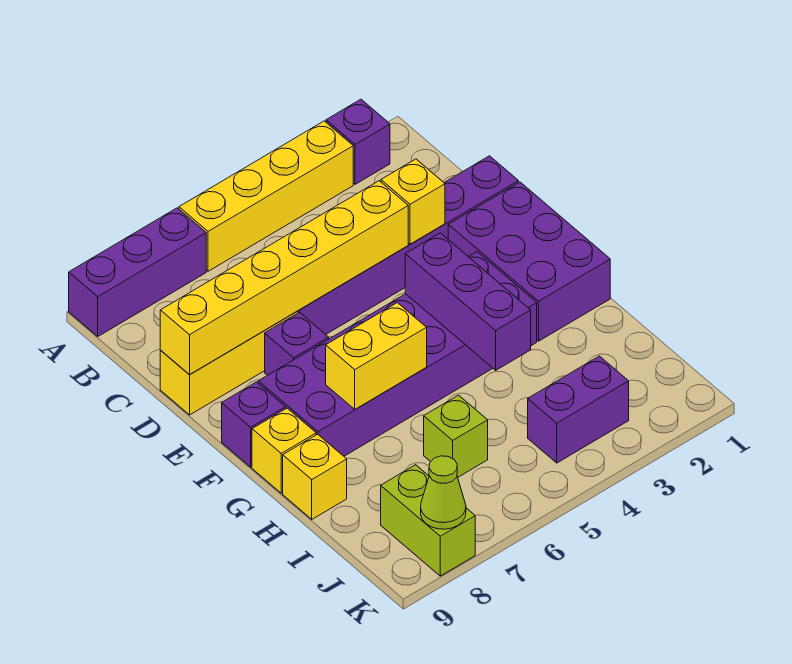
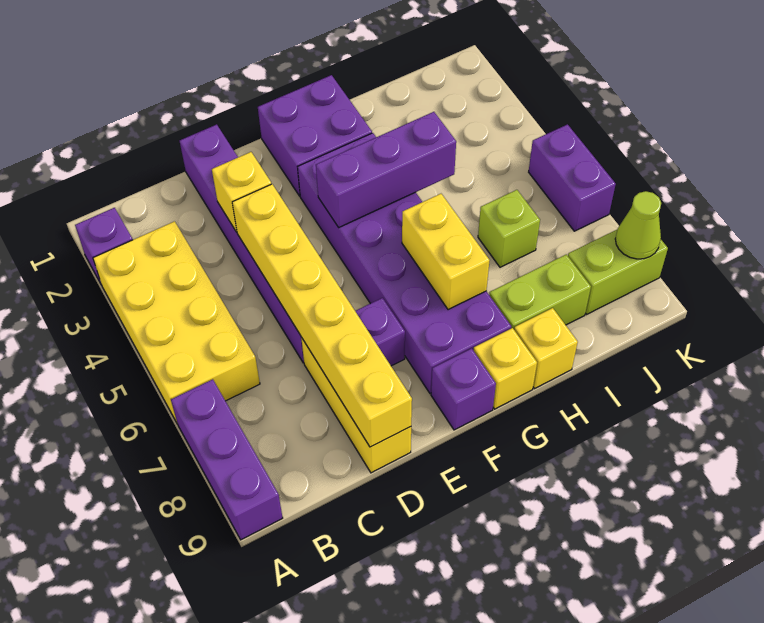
yellow brick A3:A6 level 1 -> yellow brick A3:B6 level 1
purple brick E1:G2 level 1 -> purple brick F1:G2 level 1
none -> lime brick H8:I8 level 1
purple brick J3:J4 level 1 -> purple brick K5:K6 level 1

